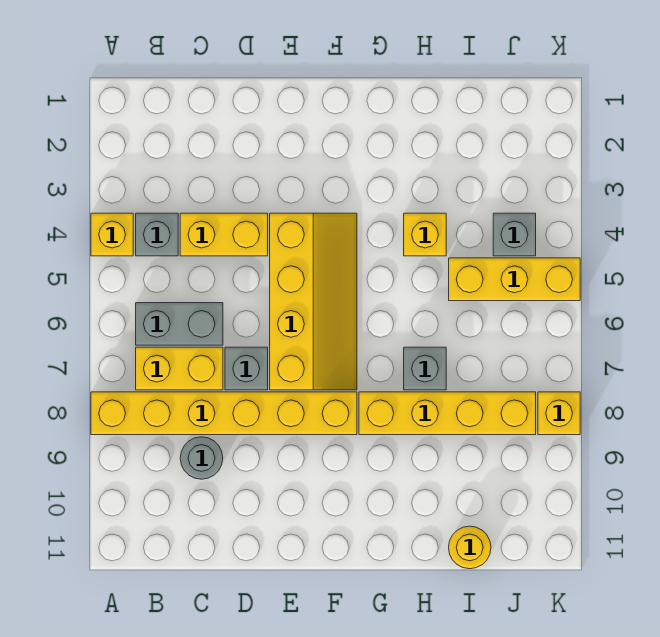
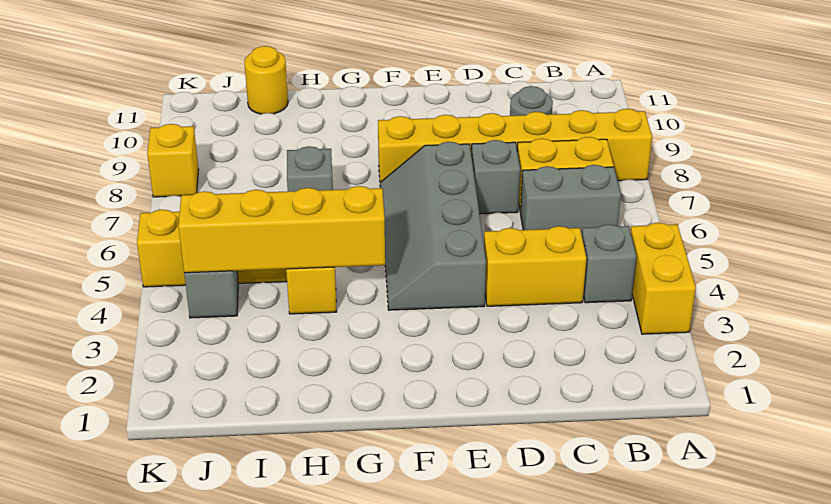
yellow brick A4 level 1 -> yellow brick A3:A4 level 1
yellow slope E4:F7 level 1 top E -> grey slope E4:F7 level 1 top E
yellow brick G8:J8 level 1 -> yellow brick G4:J4 level 2

